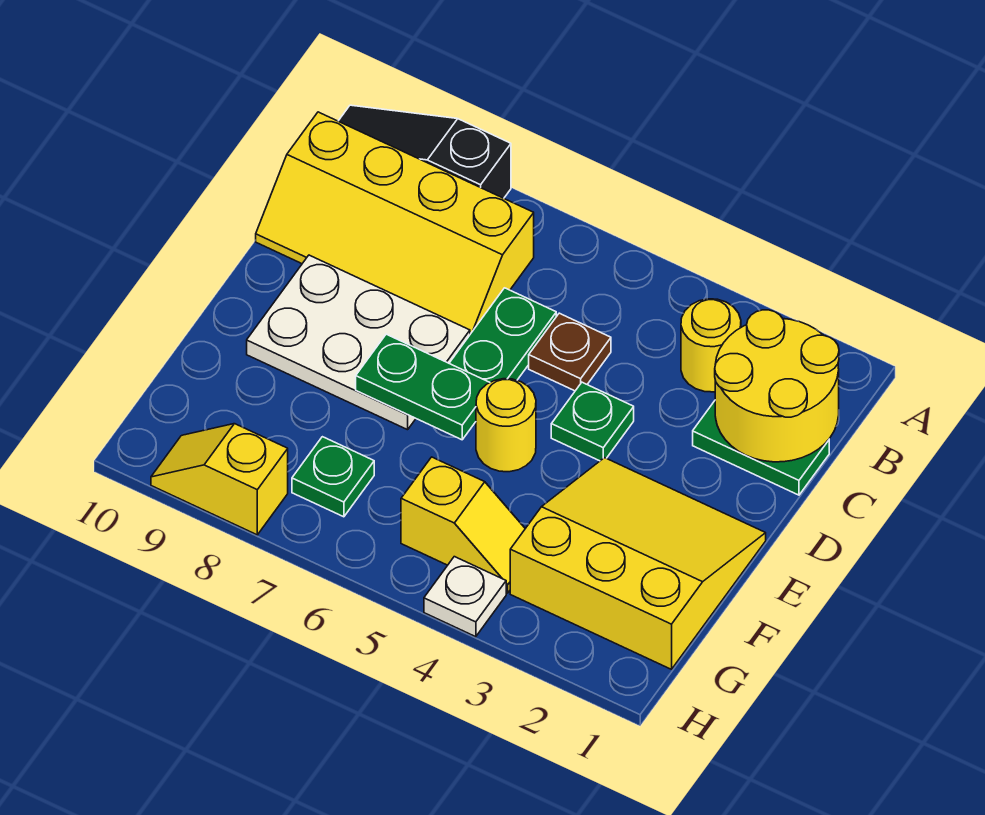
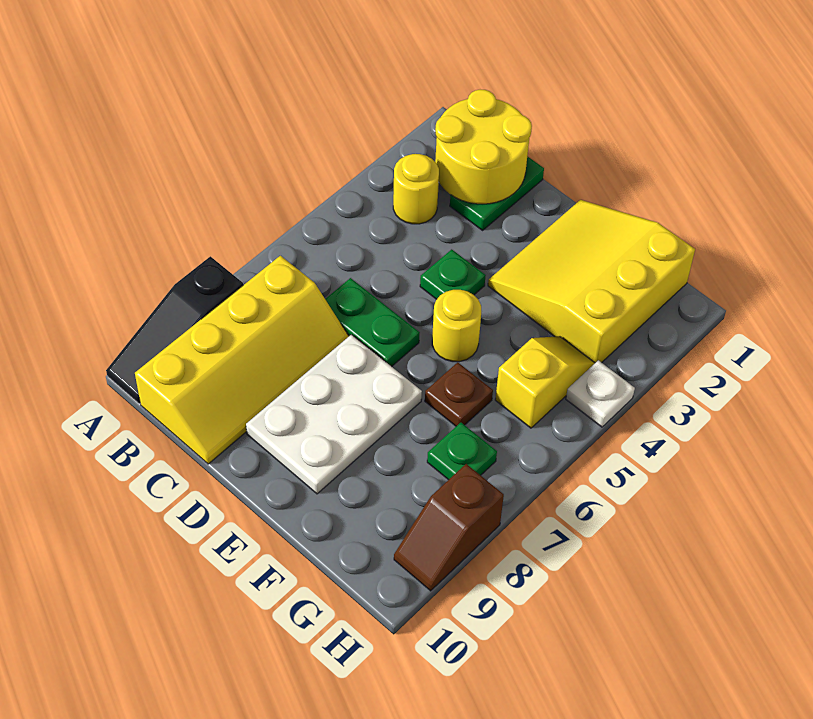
brown plate C5 level 1 -> brown plate F6 level 1
green plate E6:E7 level 2 -> none
yellow slope H8:H9 level 1 top 8 -> brown slope H8:H9 level 1 top 8

